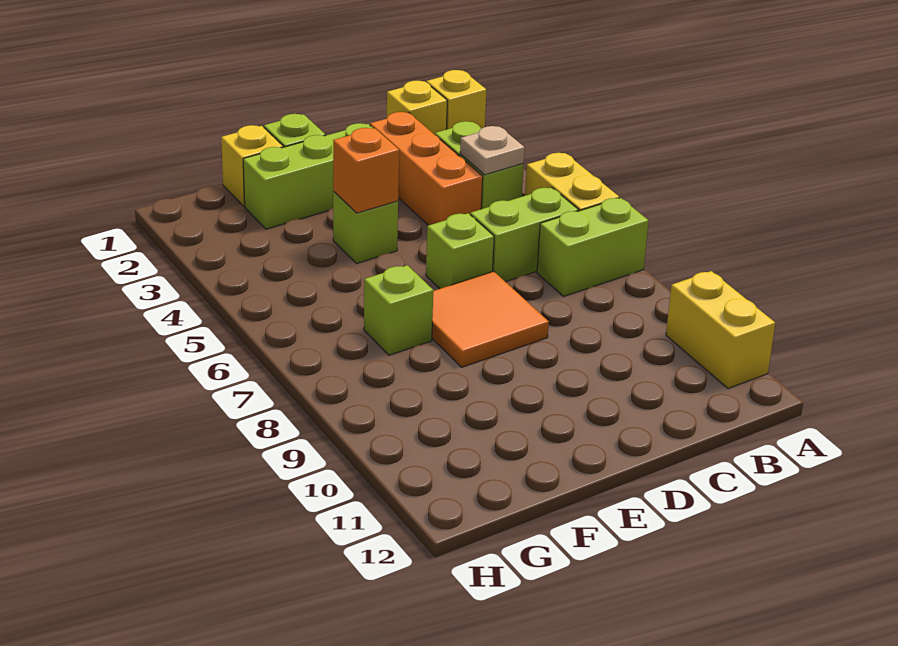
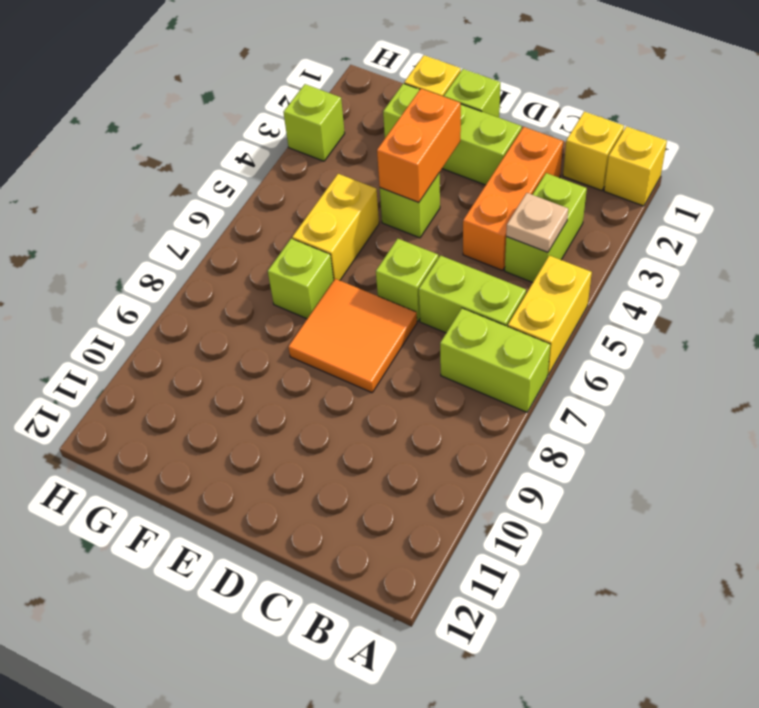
yellow brick A10:A11 level 1 -> yellow brick F5:F6 level 1
orange brick E4 level 2 -> orange brick E3:E4 level 2
none -> lime brick H3 level 1

